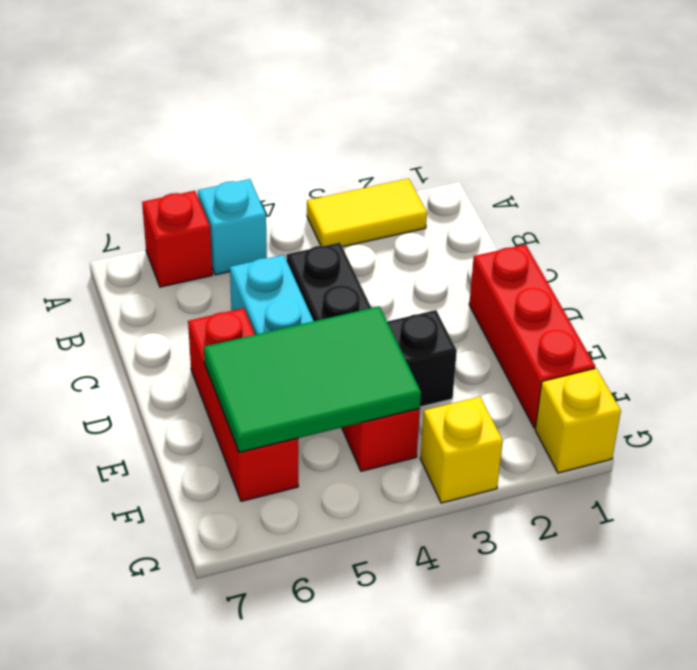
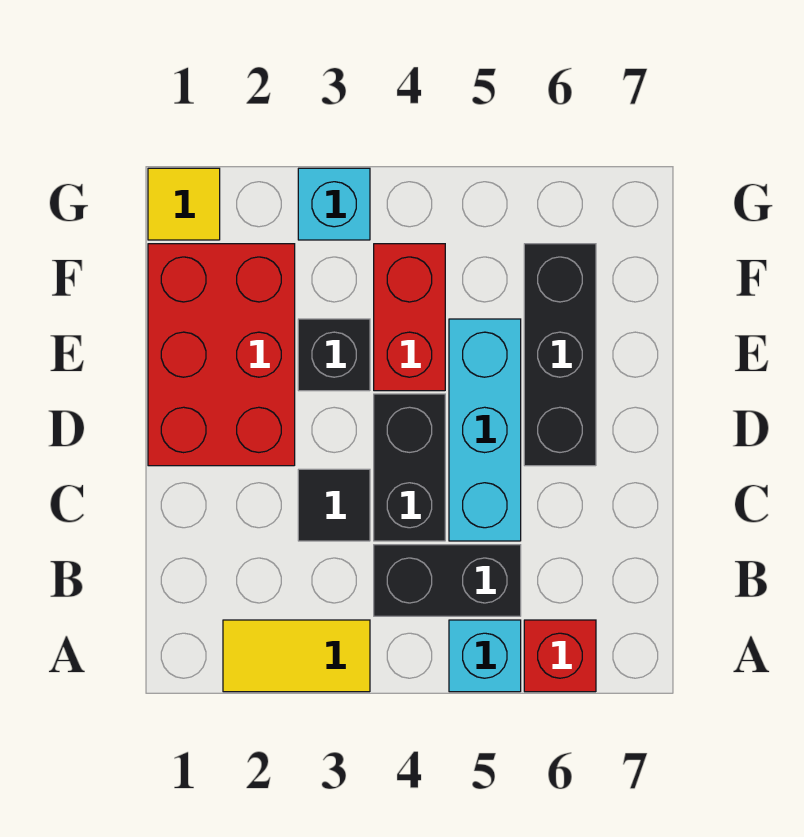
none -> black brick B4:B5 level 1
none -> black tile C3 level 1
red brick D1:F1 level 1 -> red brick D1:F2 level 1
red brick D6:F6 level 1 -> black brick D6:F6 level 1
green tile E4:F6 level 2 -> none
yellow brick G1 level 1 -> yellow tile G1 level 1
yellow brick G3 level 1 -> cyan brick G3 level 1

